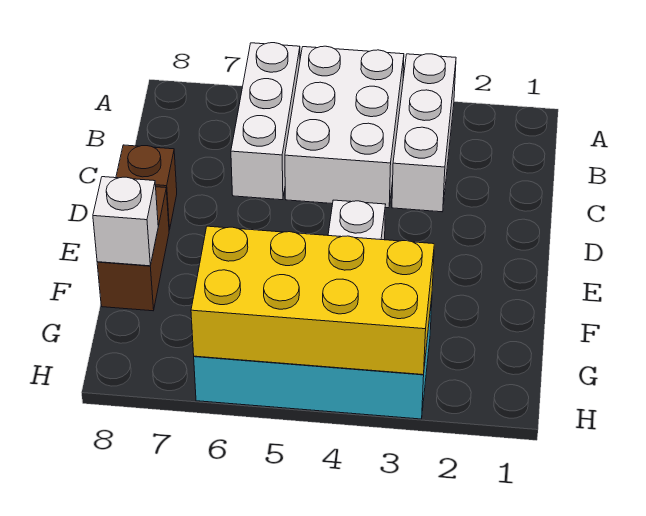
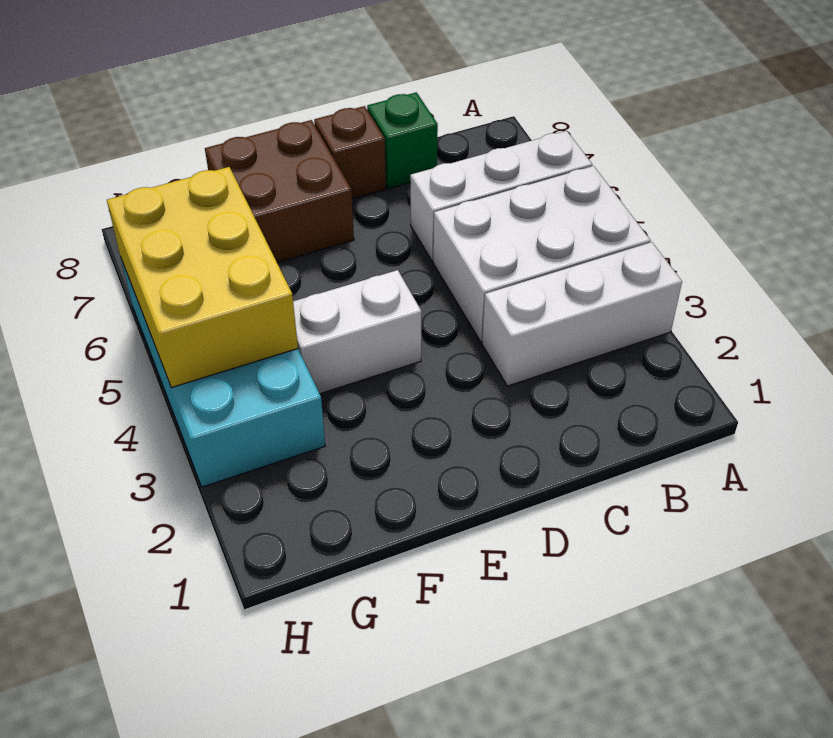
none -> green brick C8 level 1
brown brick E8:F8 level 1 -> brown brick E7:F8 level 1
white brick F8 level 2 -> none
yellow brick G3:H6 level 2 -> yellow brick G4:H6 level 2

